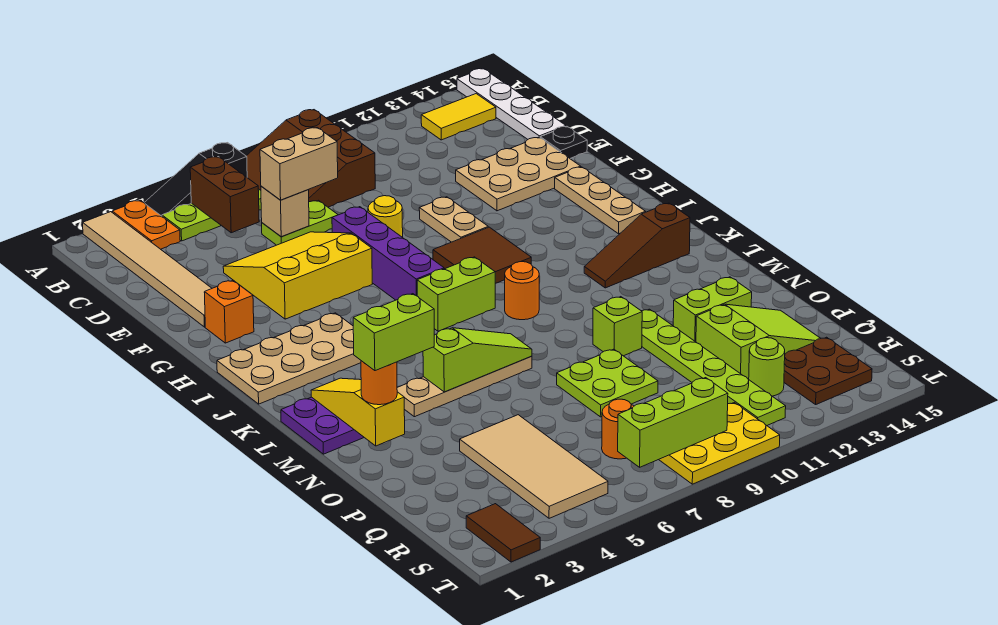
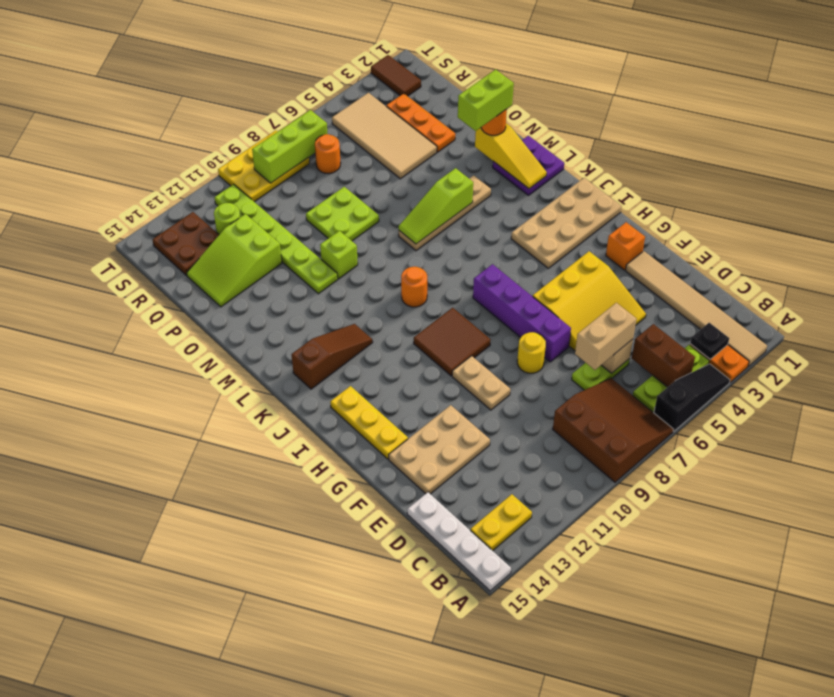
yellow tile B13:B14 level 1 -> yellow plate B13:B14 level 1
black plate E15 level 1 -> black plate B3 level 2
tan plate G14:I14 level 1 -> yellow plate G14:I14 level 1
lime brick J7:J8 level 1 -> none
lime brick O12:O13 level 1 -> none
none -> orange plate P3:R3 level 1

